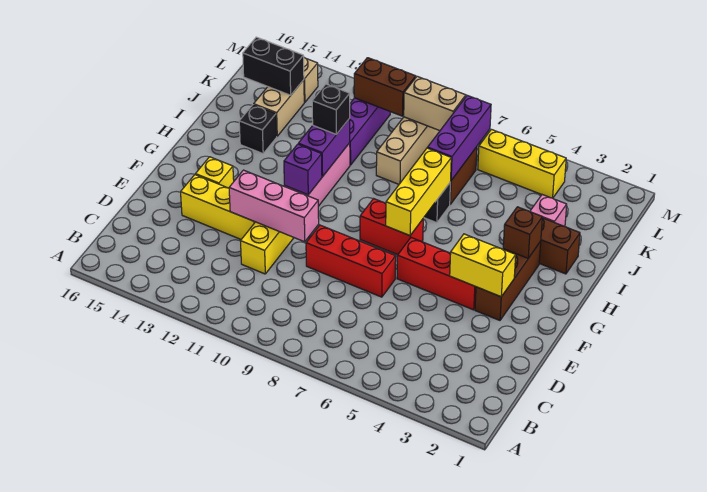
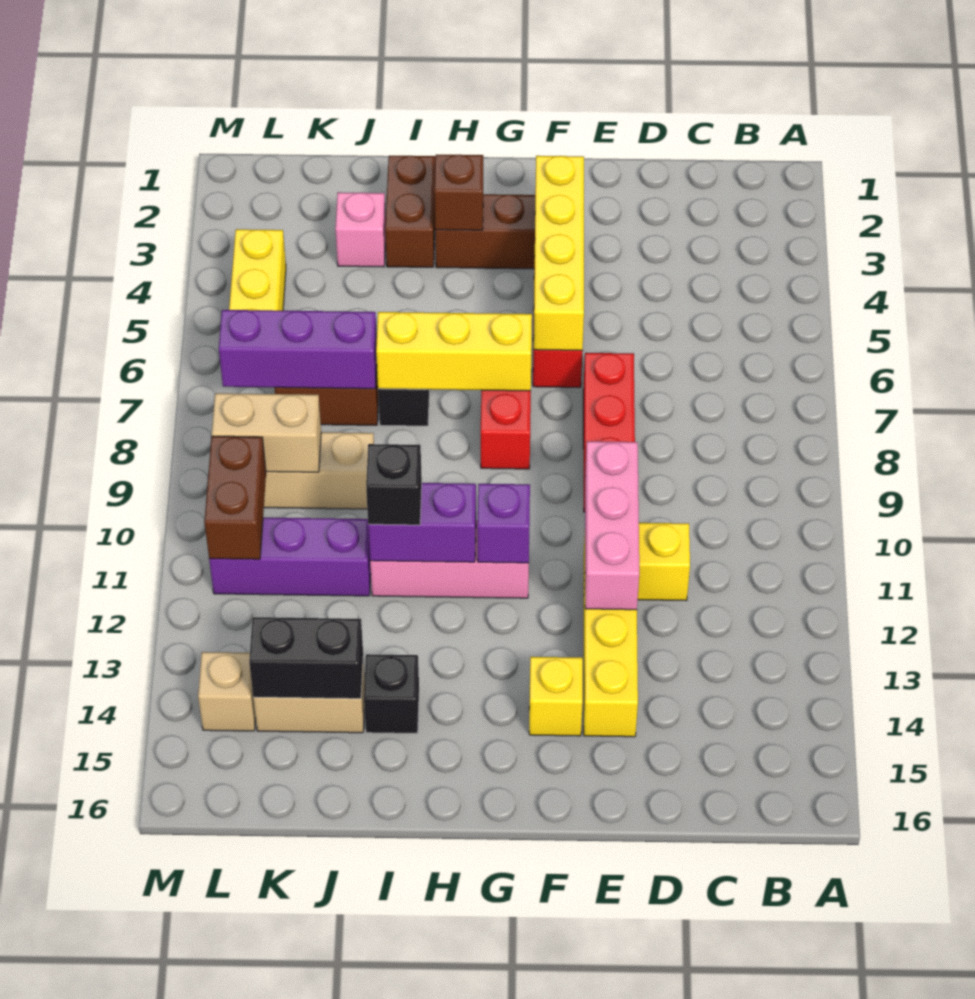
yellow brick F3:F4 level 2 -> yellow brick F3:F6 level 2
black brick K14:K15 level 2 -> black brick J14:K14 level 2
tan brick L8:L9 level 2 -> tan brick K9:L9 level 2

